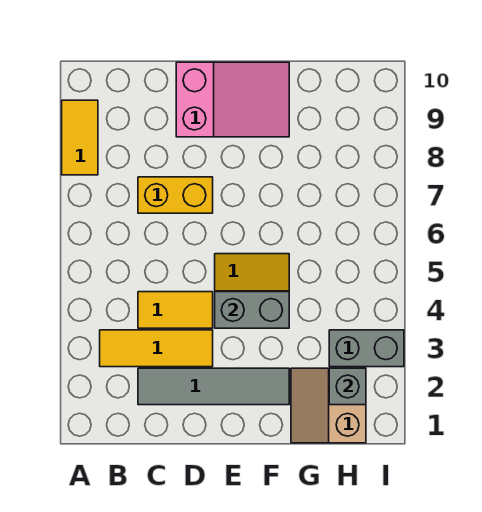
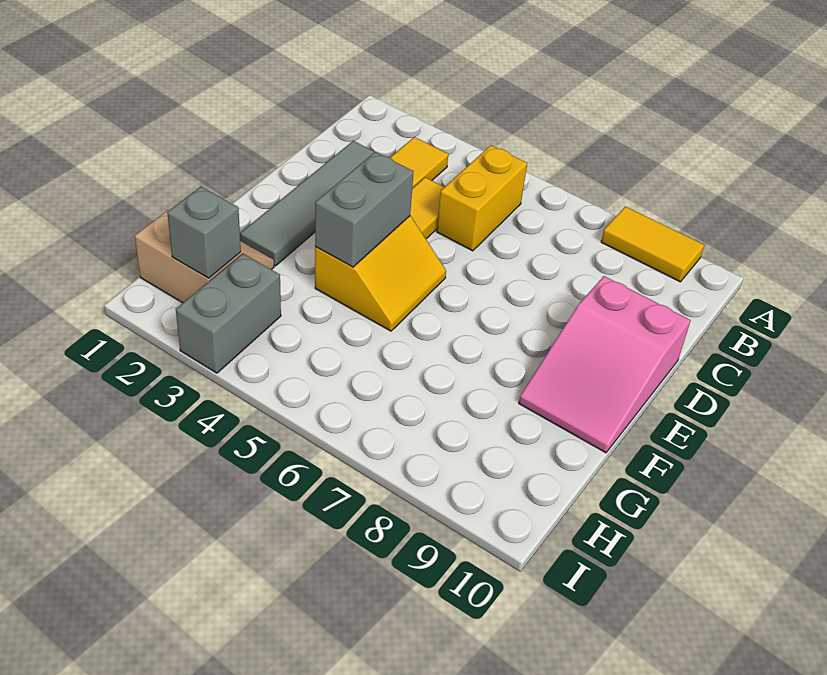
yellow brick C7:D7 level 1 -> yellow brick B5:C5 level 1

